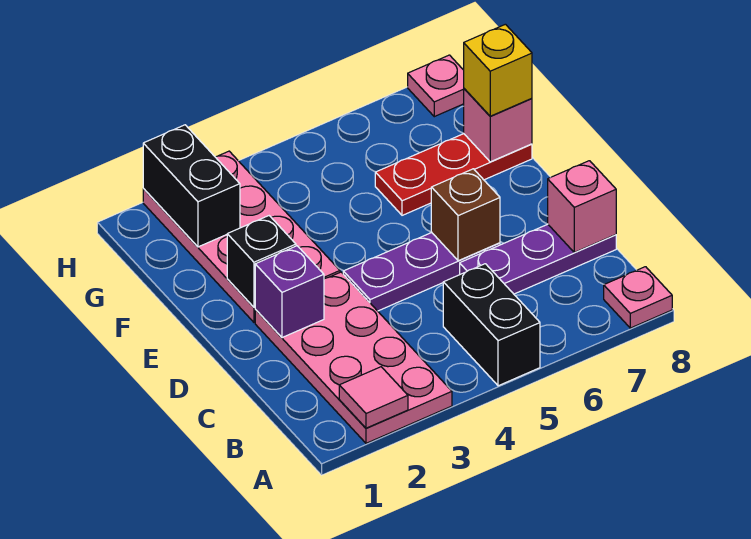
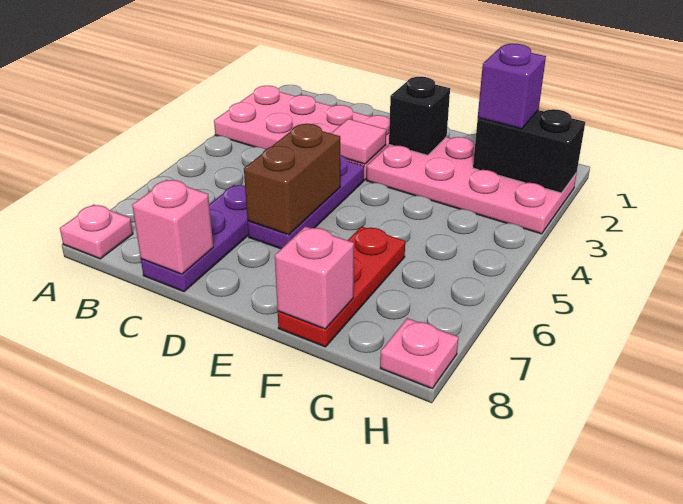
pink tile A2 level 2 -> pink tile D3 level 2
black brick A5:B5 level 1 -> none
purple brick D2 level 2 -> purple brick G2 level 3
brown brick D6 level 2 -> brown brick D5:D6 level 2
yellow brick F8 level 3 -> none

